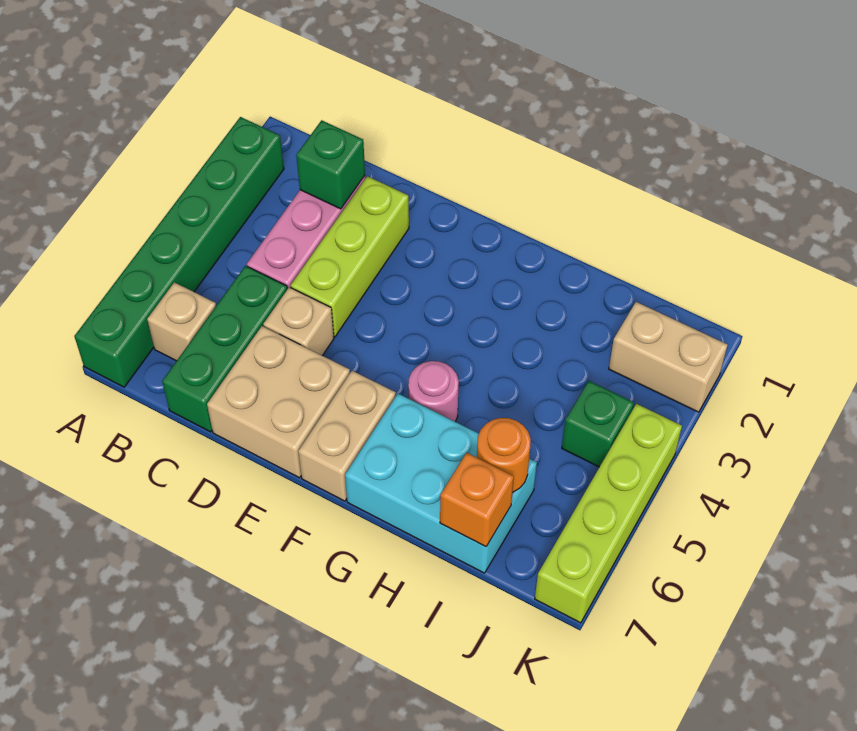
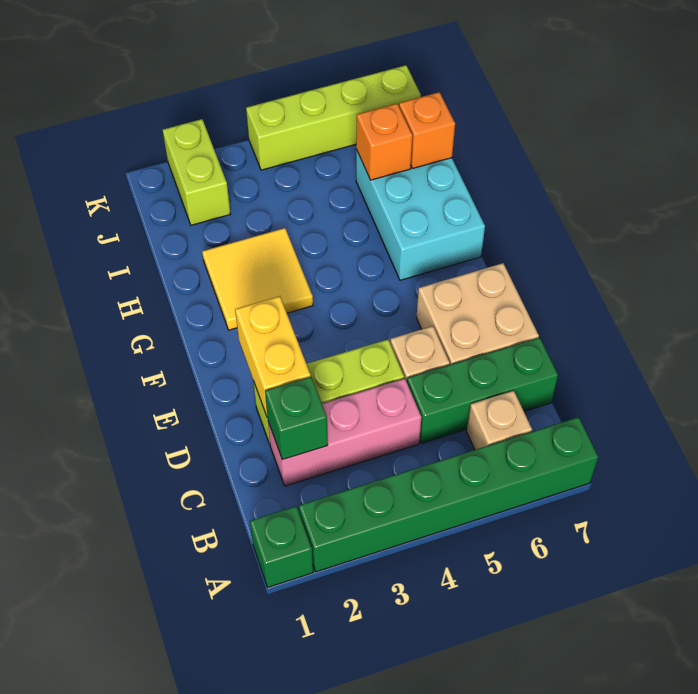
none -> yellow brick D2:E2 level 2
tan brick F6:F7 level 1 -> none
none -> yellow tile G2:H3 level 1
pink round brick G5 level 1 -> none
orange round brick I6 level 2 -> orange brick I6 level 2
tan brick J2:K2 level 1 -> lime brick J2:K2 level 1
green brick J4 level 1 -> green brick A1 level 1

